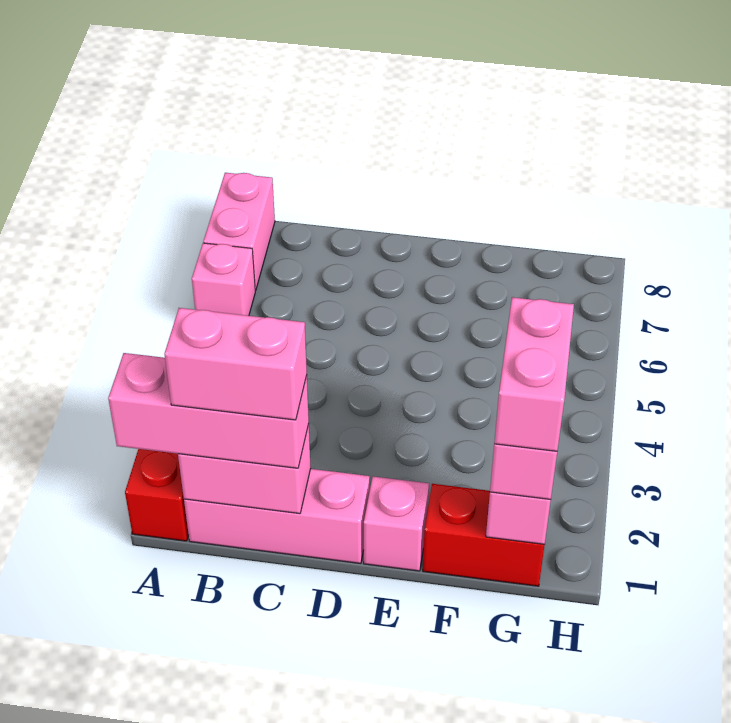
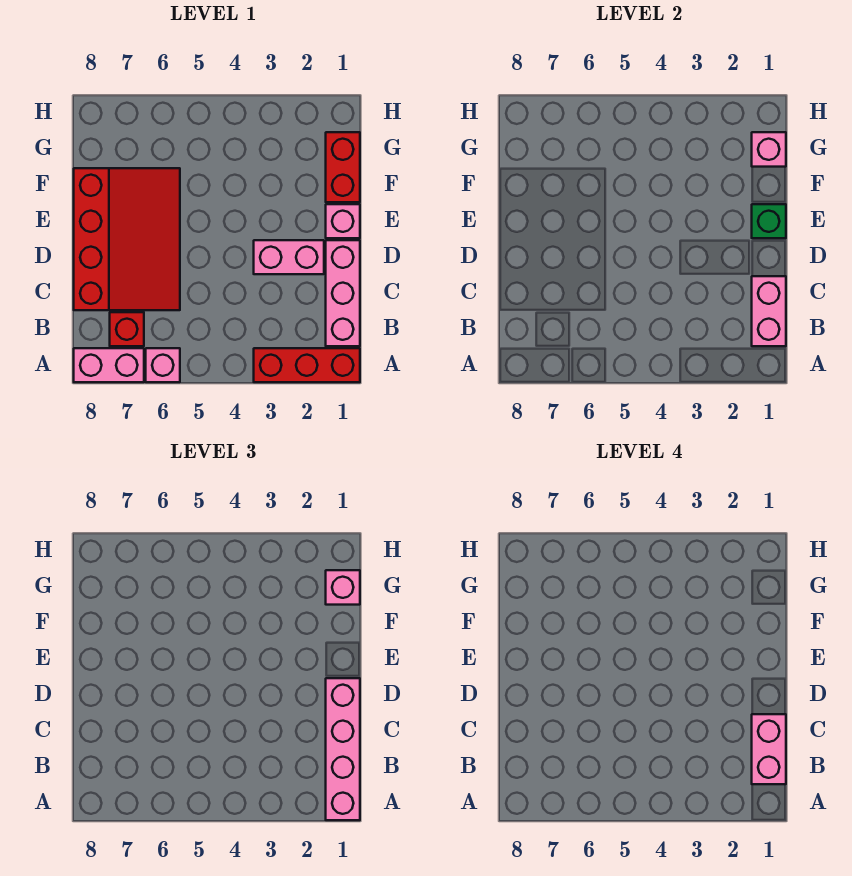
pink brick A1:C1 level 3 -> pink brick A1:D1 level 3
none -> red brick B7 level 1
none -> red slope C6:F8 level 1 top 8
none -> green brick E1 level 2
pink brick G1:G2 level 4 -> pink brick D2:D3 level 1

